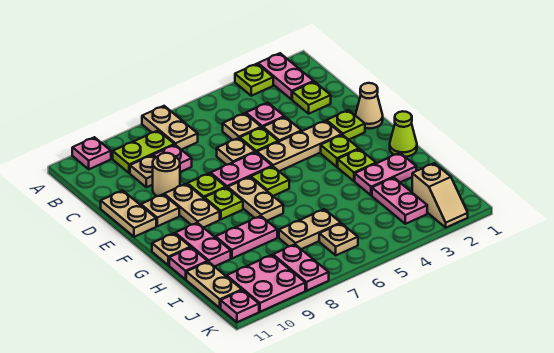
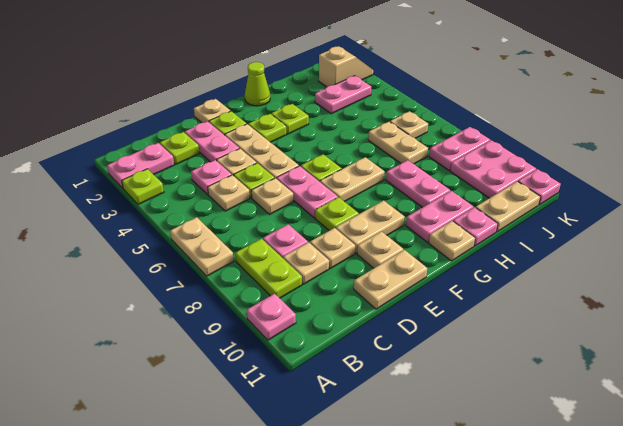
tan plate A7:B7 level 1 -> tan plate A6:A7 level 1
tan round brick D9 level 1 -> tan plate D9 level 1
tan cone E1 level 1 -> tan plate E1 level 1
lime plate F8 level 1 -> none
pink plate H2:H3 level 1 -> pink plate D2:D3 level 1

